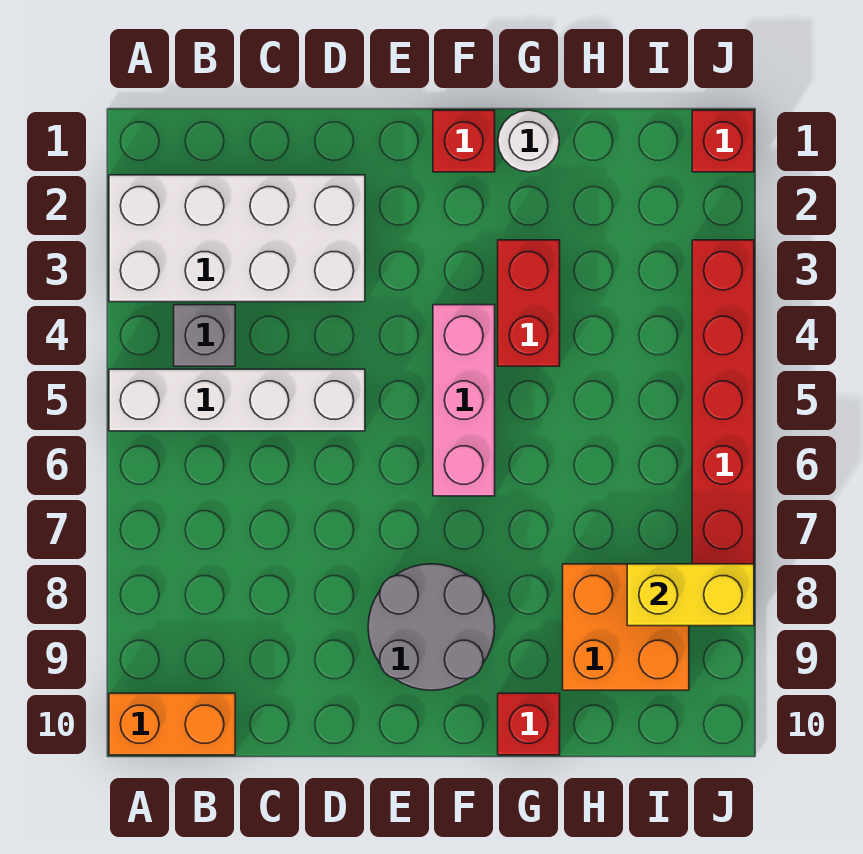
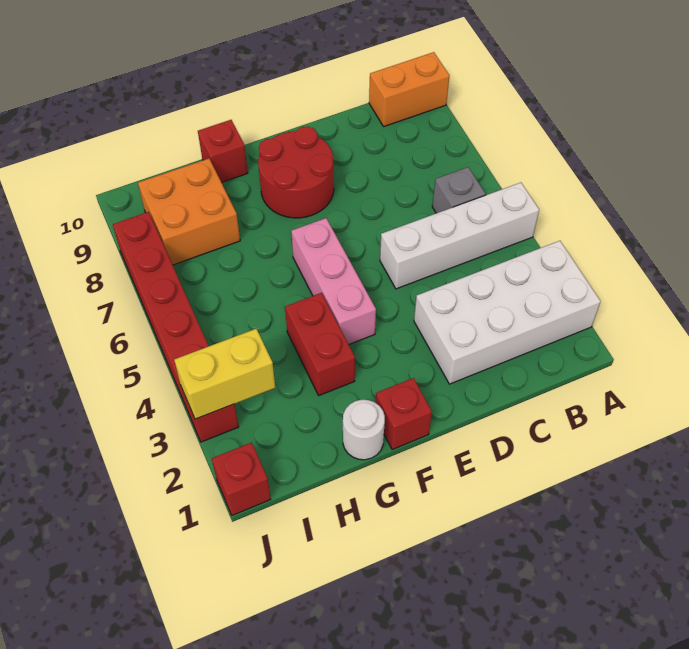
grey brick B4 level 1 -> grey brick B6 level 1
grey round brick E8:F9 level 1 -> red round brick E8:F9 level 1
yellow brick I8:J8 level 2 -> yellow brick I3:J3 level 2

